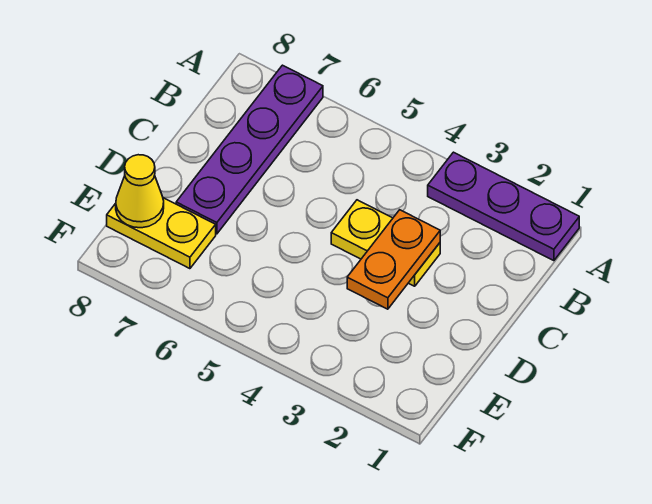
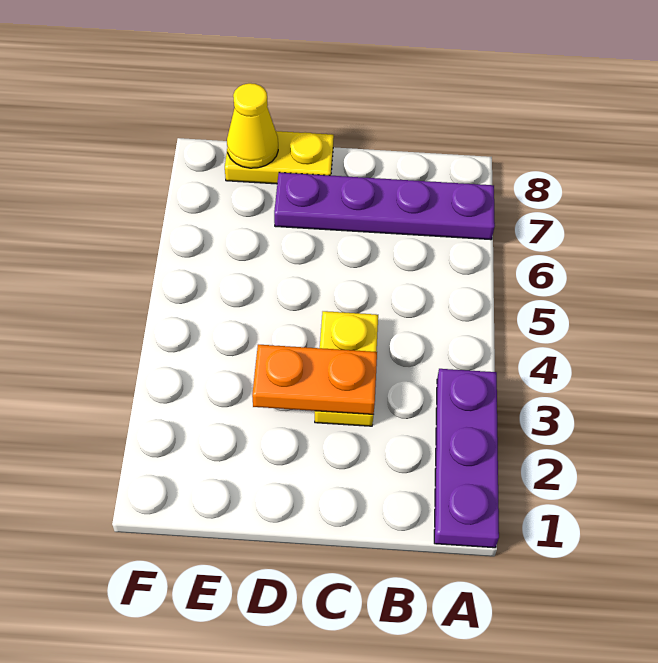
yellow plate E7:E8 level 1 -> yellow plate D8:E8 level 1

